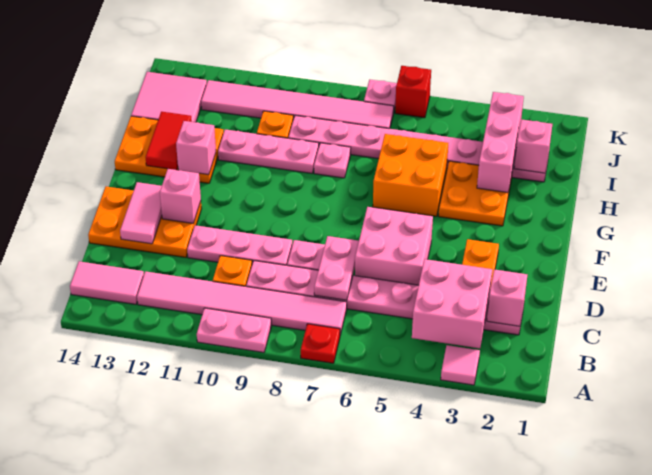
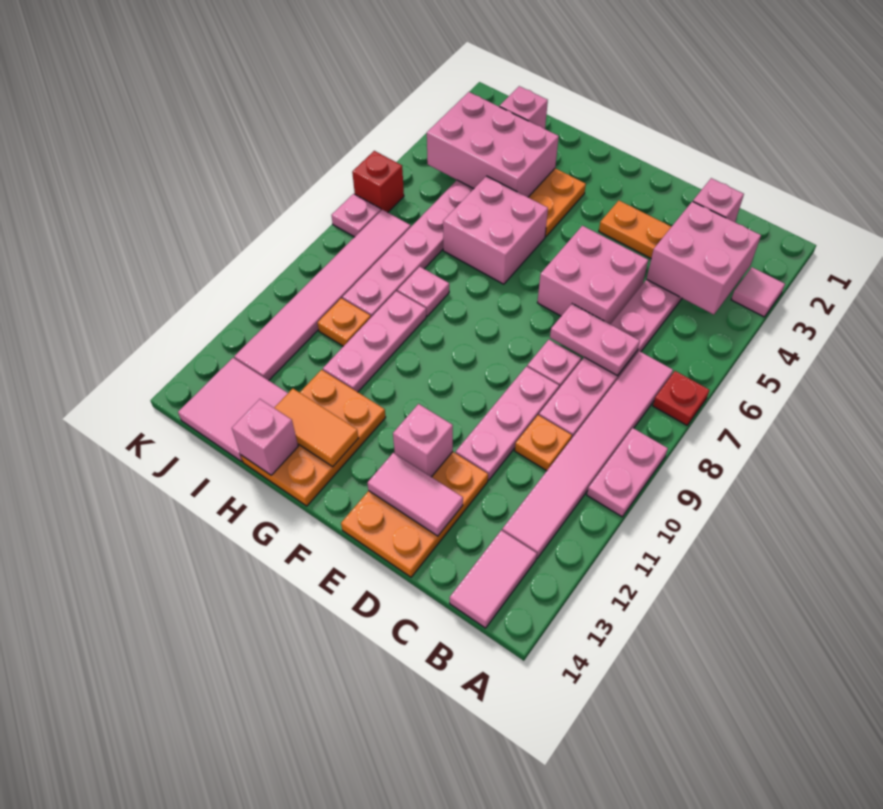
orange brick G5:H6 level 1 -> pink brick G5:H6 level 1
pink brick G12 level 2 -> pink brick H14 level 2
red tile G13:H13 level 2 -> orange tile G13:H13 level 2
pink brick H3:J3 level 2 -> pink brick H3:J4 level 2

